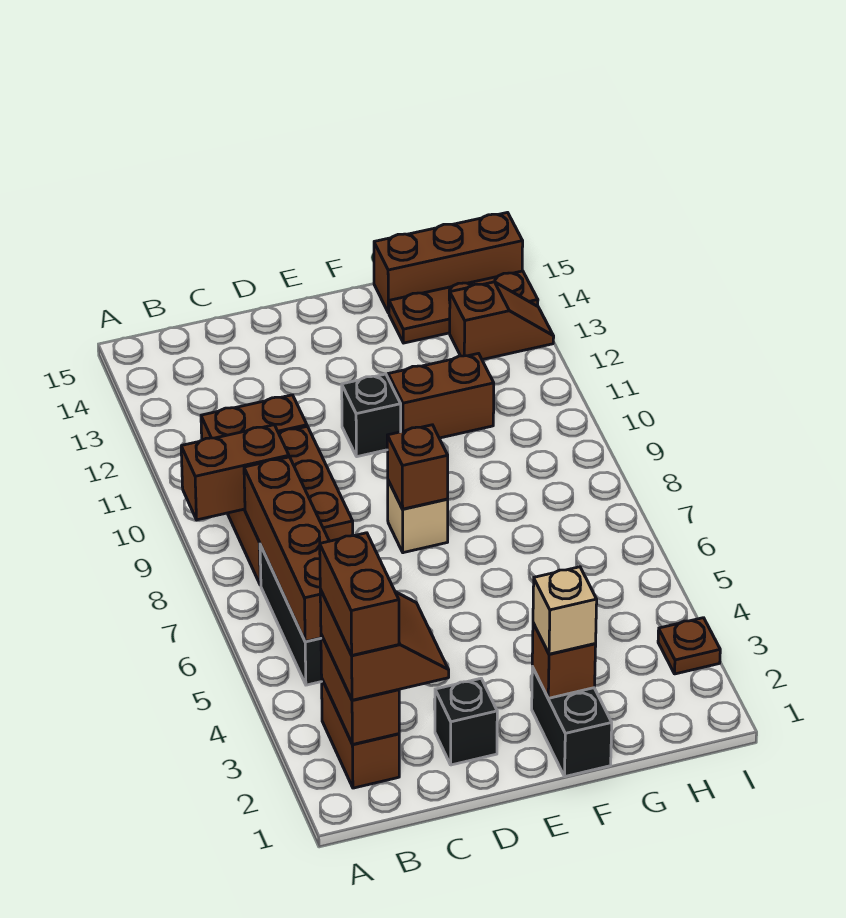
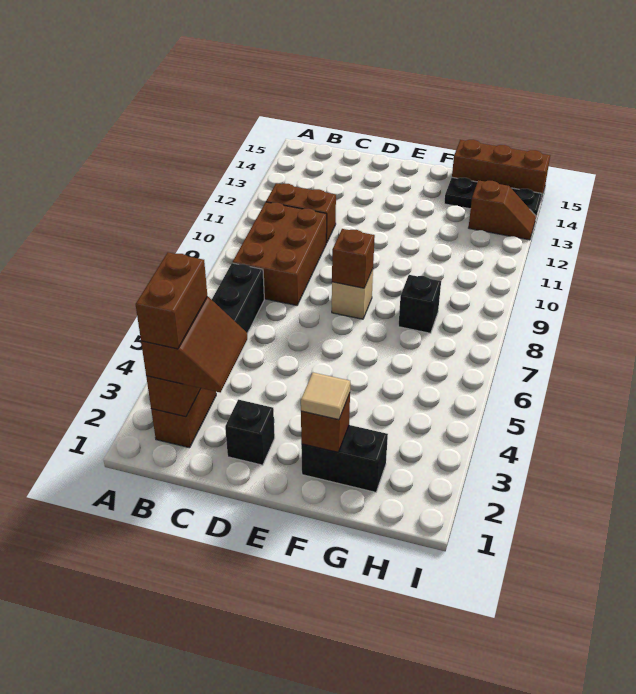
brown brick A9:B9 level 2 -> none
brown brick B5:B8 level 2 -> none
black brick E11 level 1 -> black brick G8 level 1
black brick F1:F2 level 1 -> black brick F2:G2 level 1
tan brick F2 level 3 -> tan tile F2 level 3
brown brick F11:G11 level 1 -> none
brown plate G14:I14 level 1 -> black plate G14:I14 level 1
brown plate I3 level 1 -> none

